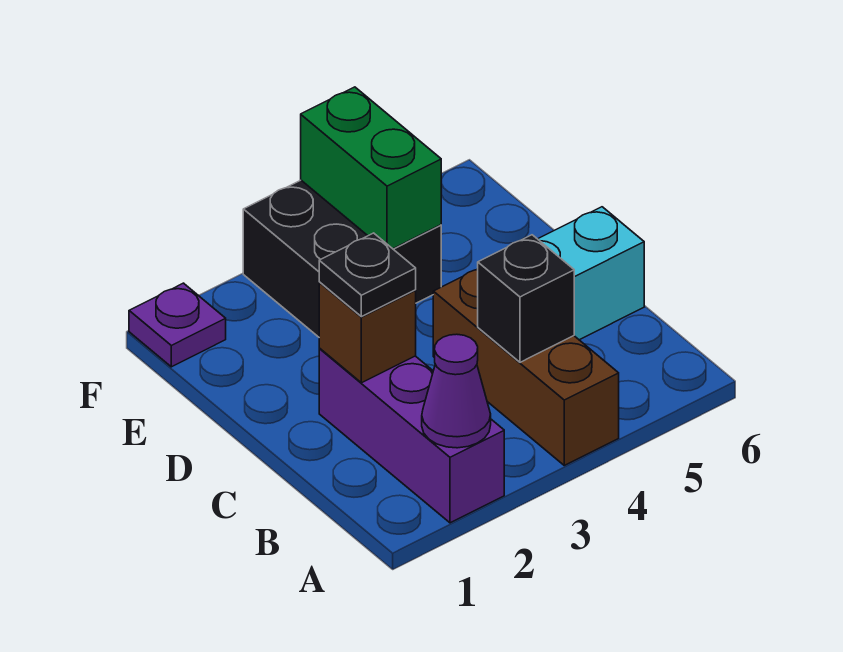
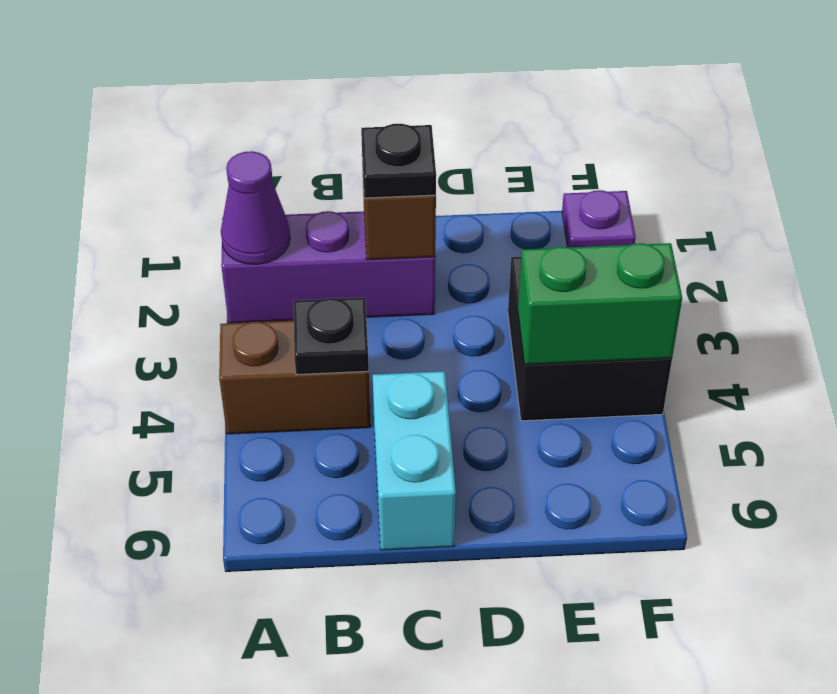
brown brick A4:C4 level 1 -> brown brick A4:B4 level 1
black brick B4 level 2 -> black plate B4 level 2

